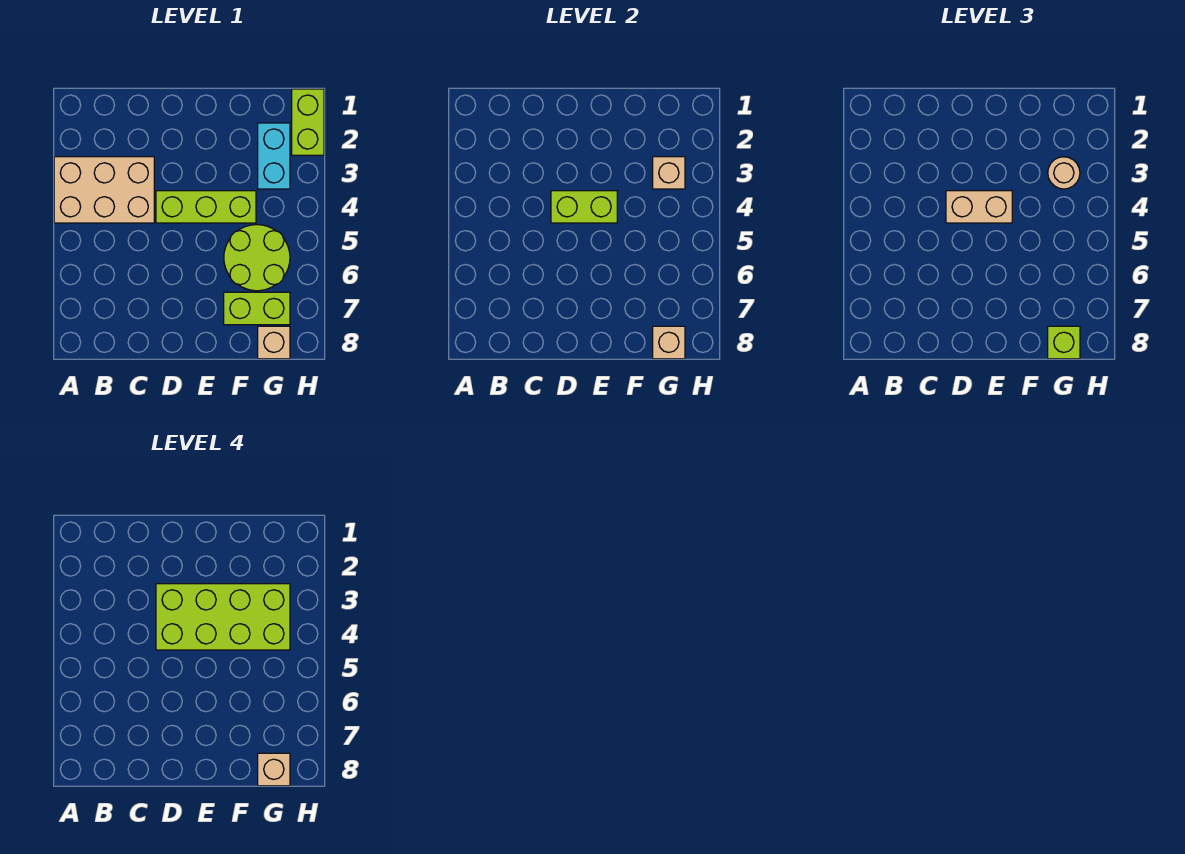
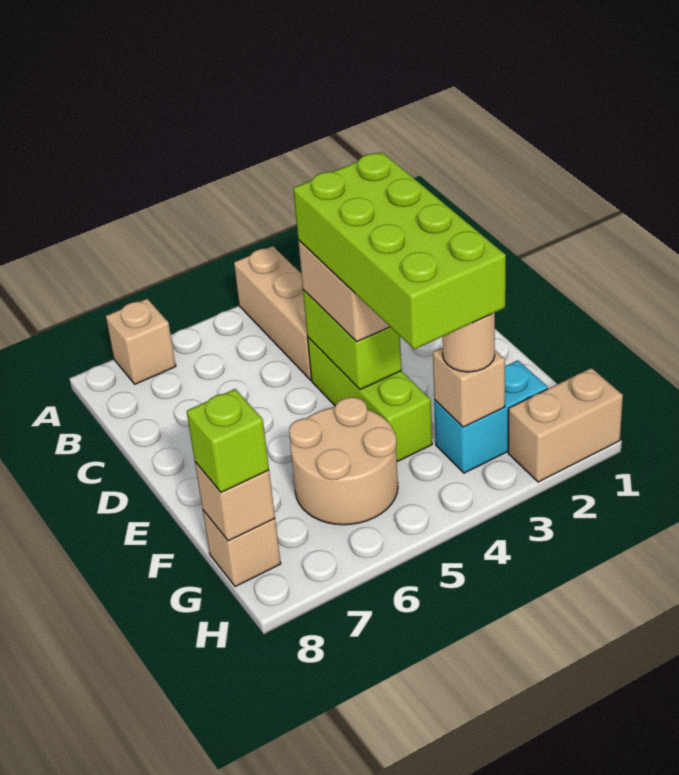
tan brick A3:C4 level 1 -> tan brick A4:C4 level 1
lime round brick F5:G6 level 1 -> tan round brick F5:G6 level 1
lime brick F7:G7 level 1 -> none
tan brick G8 level 4 -> tan brick A7 level 1
lime brick H1:H2 level 1 -> tan brick H1:H2 level 1

